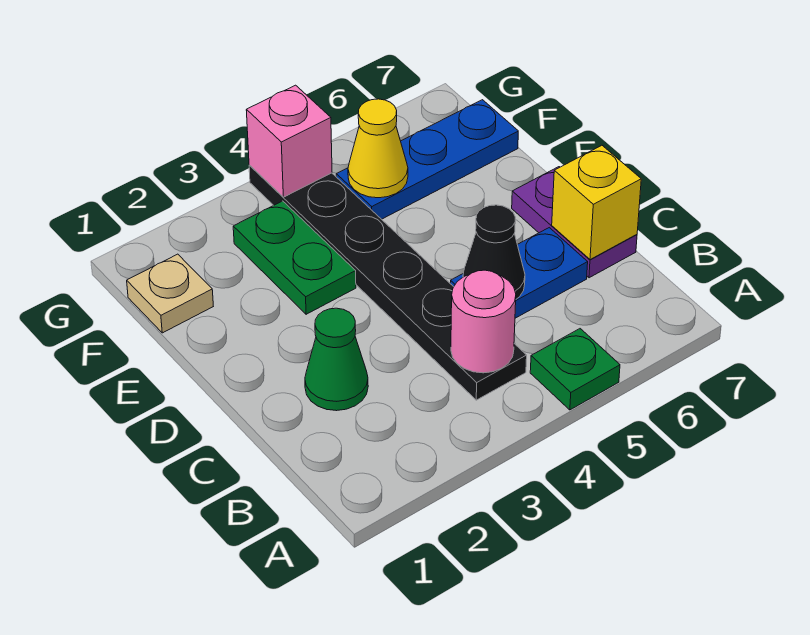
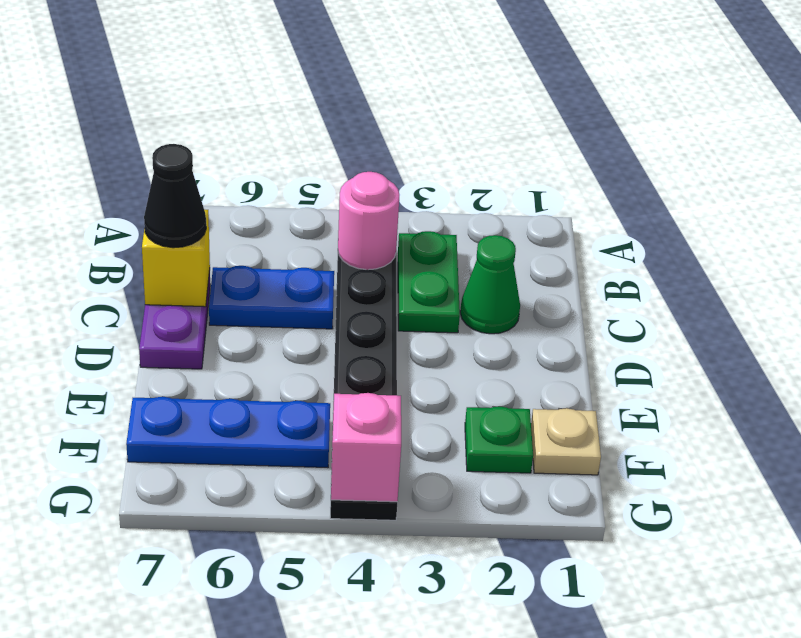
green plate A5 level 1 -> green plate F2 level 1
black cone C5 level 2 -> black cone C7 level 3
green plate E3:F3 level 1 -> green plate B3:C3 level 1
yellow cone F5 level 2 -> none

